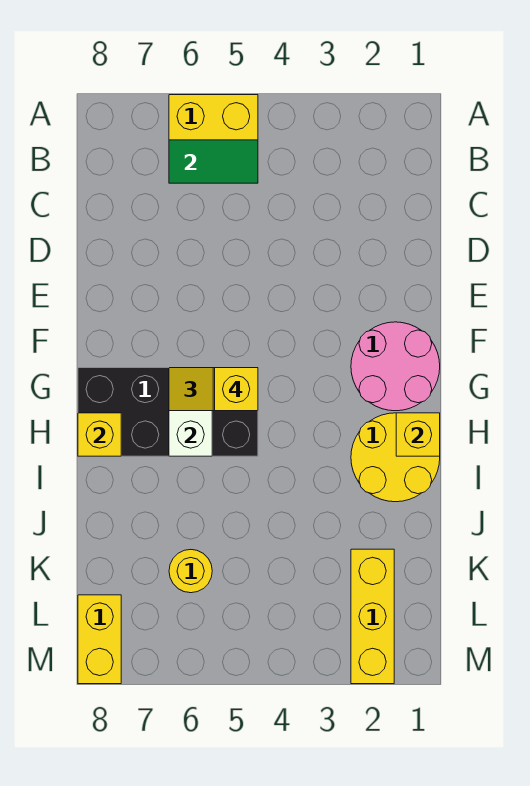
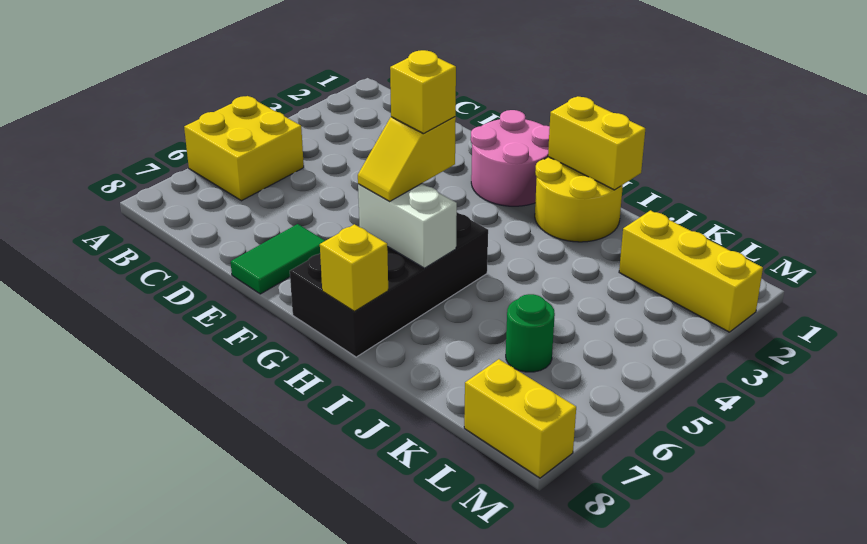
green tile B5:B6 level 2 -> green tile E7:E8 level 1
yellow brick H1 level 2 -> yellow brick H1:I1 level 2
yellow round brick K6 level 1 -> green round brick K6 level 1

